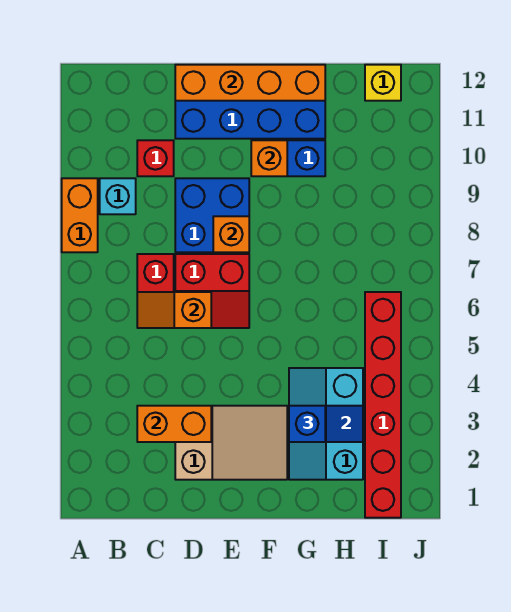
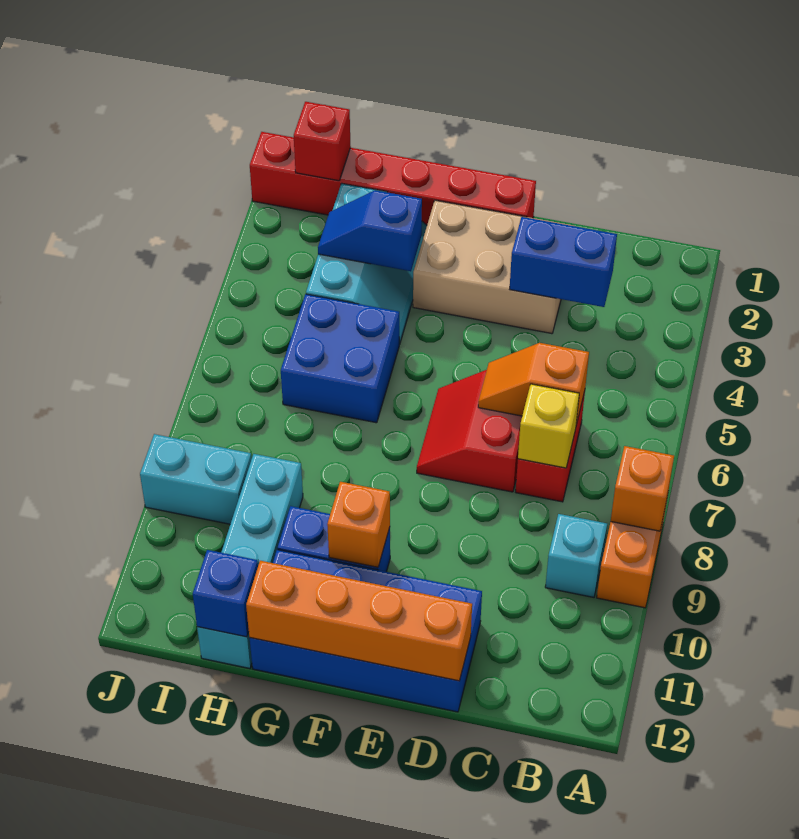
orange brick C3:D3 level 2 -> blue brick C3:D3 level 2
orange slope C6:D6 level 2 top D -> orange slope C6:D6 level 2 top C
red brick C10 level 1 -> red brick I1 level 2
tan slope D2:F3 level 1 top D -> tan brick D2:F3 level 1
red slope D6:E7 level 1 top 7 -> red slope D6:E7 level 1 top D
blue brick D8:E9 level 1 -> blue brick G5:H6 level 1
orange brick E8 level 2 -> orange brick A8 level 2
blue brick G3 level 3 -> blue brick H12 level 2
none -> cyan brick H9:H12 level 1
red brick I1:I6 level 1 -> red brick E1:J1 level 1
none -> cyan brick I9:J9 level 1
yellow brick I12 level 1 -> yellow brick C7 level 2

